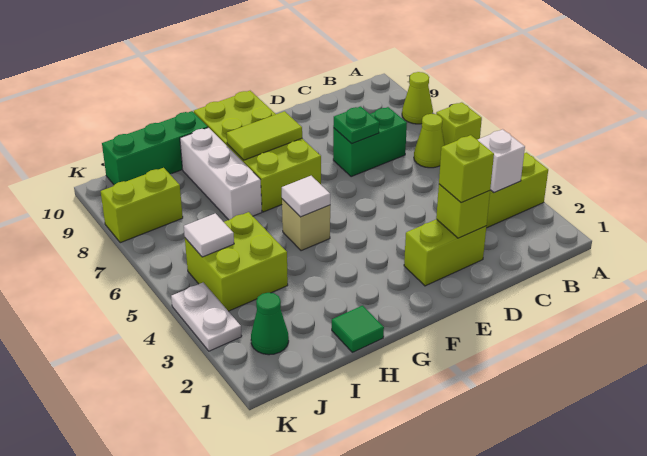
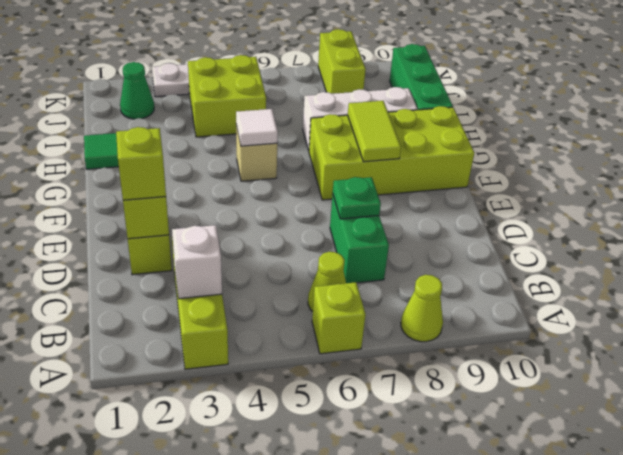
white tile J5 level 2 -> none

